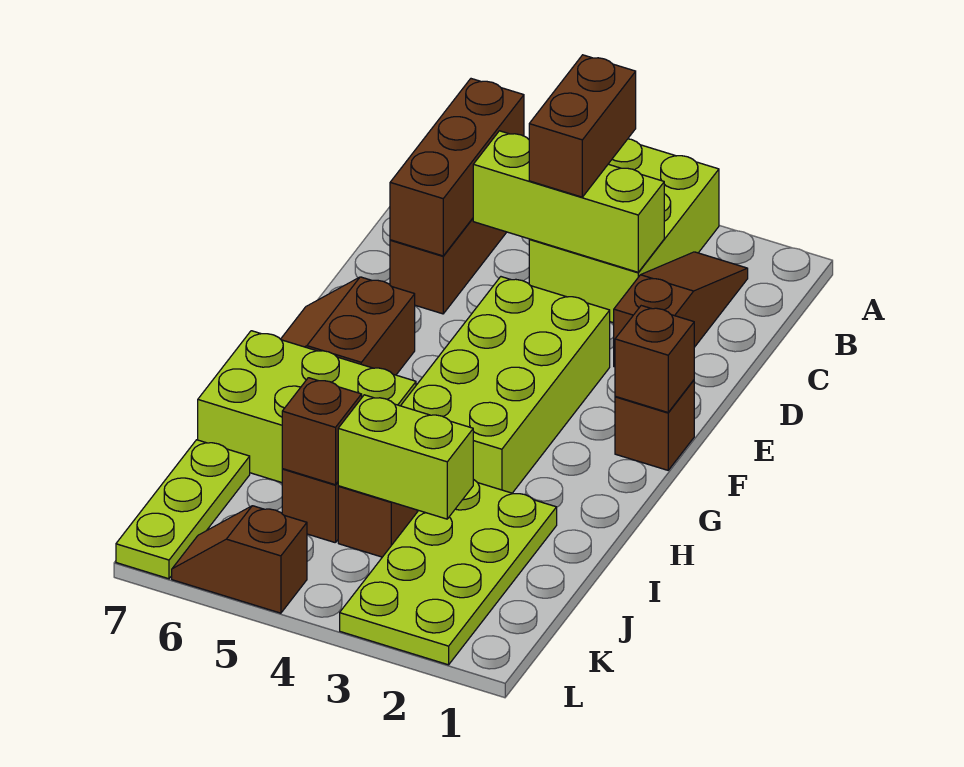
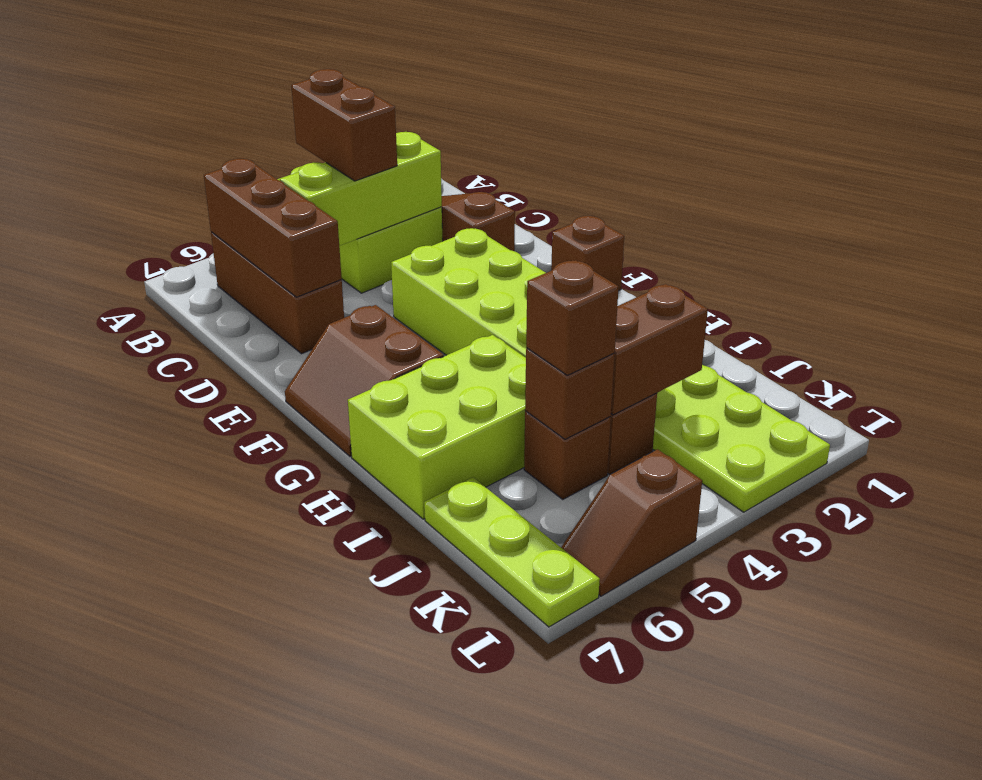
brown brick F1 level 2 -> brown brick J5 level 3
lime brick J3:J4 level 2 -> brown brick J3:J4 level 2

